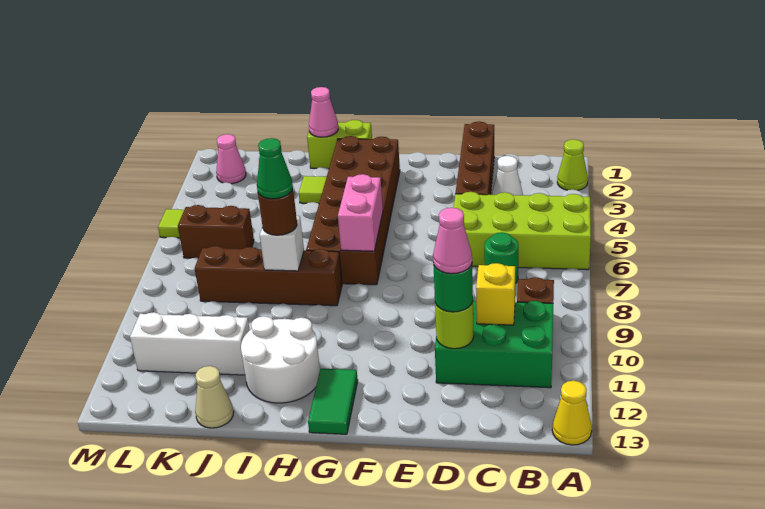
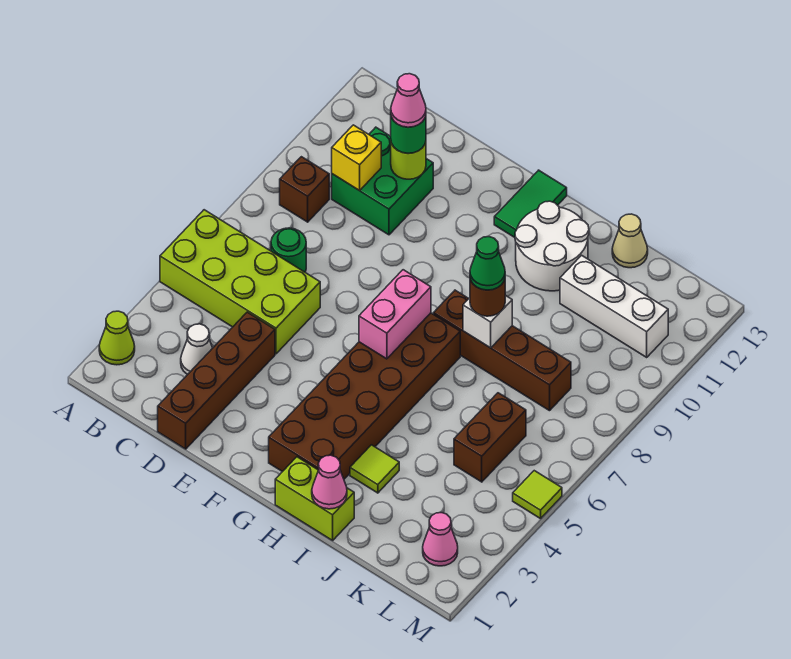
yellow cone A13 level 1 -> none
green brick B10:D11 level 1 -> green brick C10:D11 level 1
brown brick K6:L6 level 1 -> brown brick K5:K6 level 1

